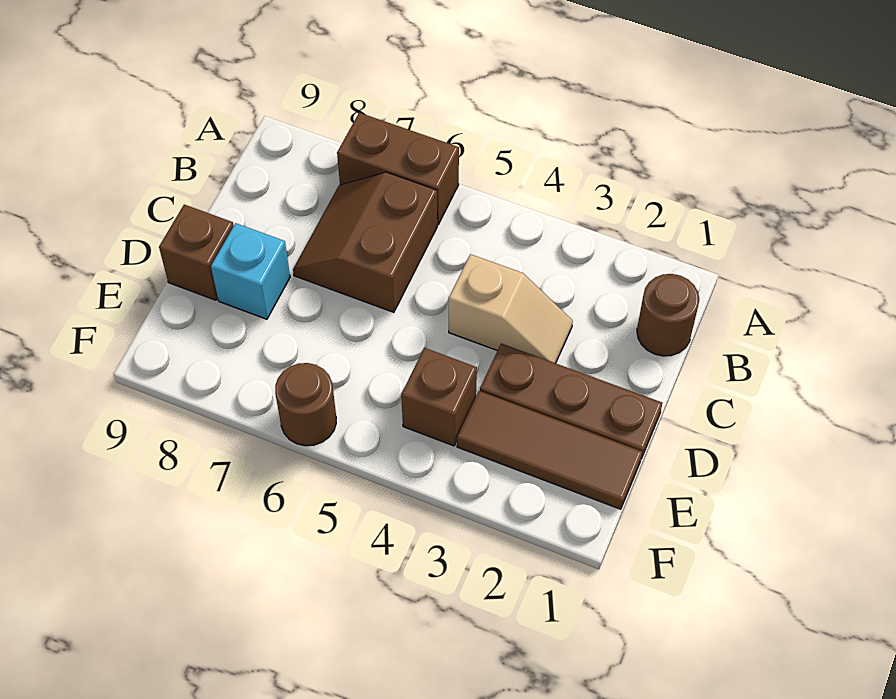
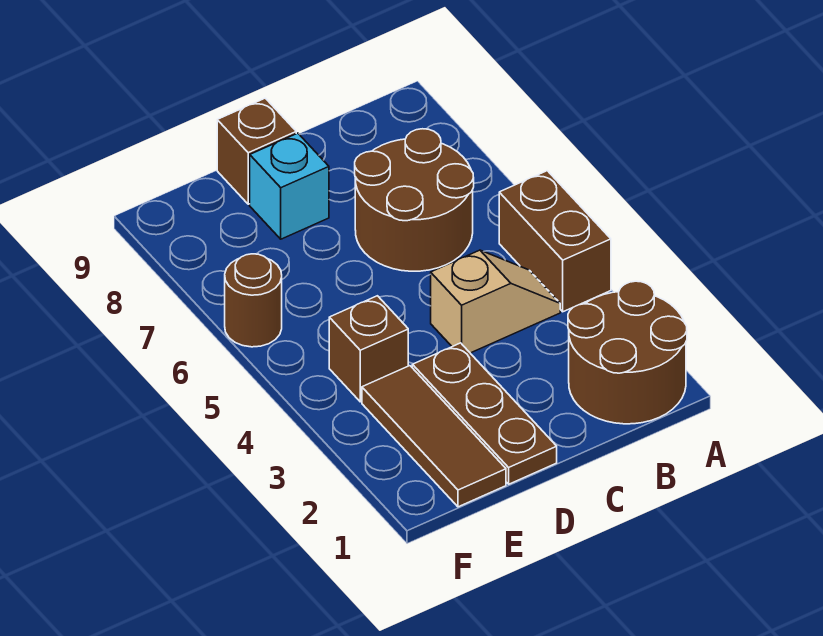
brown brick A6:A7 level 1 -> brown brick A4:A5 level 1
brown round brick B1 level 1 -> brown round brick A1:B2 level 1
brown slope B6:C7 level 1 top 6 -> brown round brick B6:C7 level 1
tan slope C3:C4 level 1 top 4 -> tan slope B4:C4 level 1 top C

